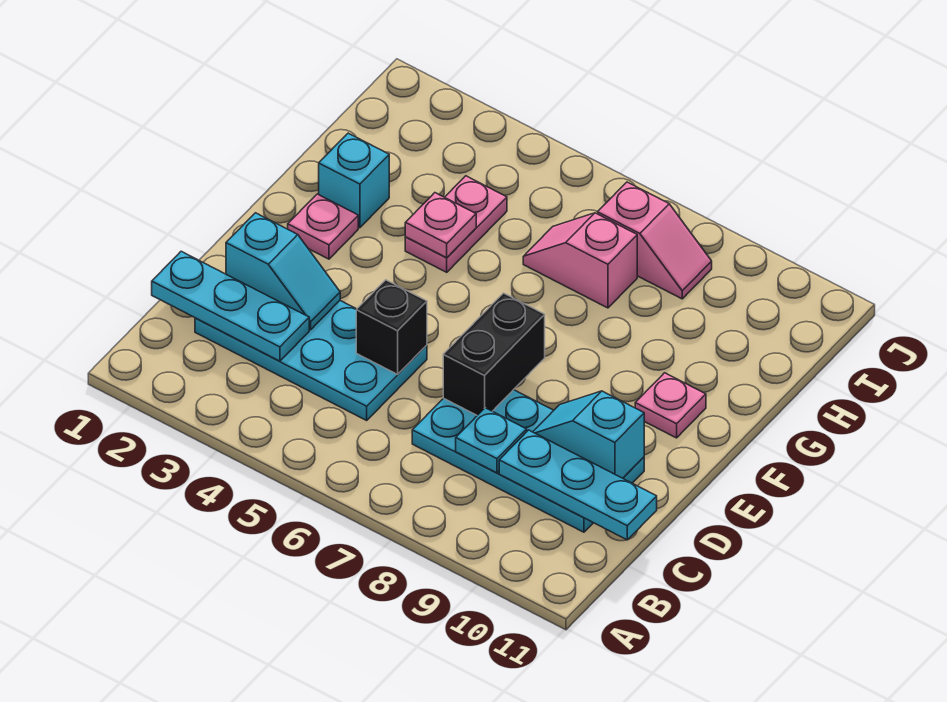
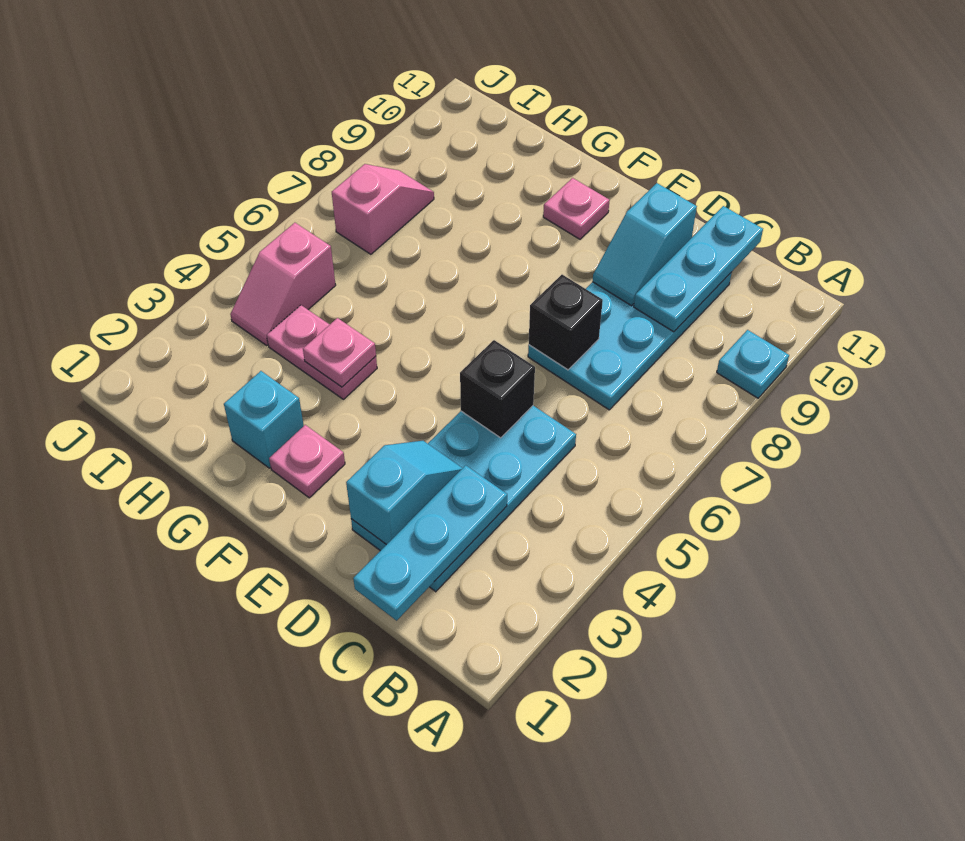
cyan plate C8 level 2 -> cyan plate A9 level 1
black brick D7:E7 level 2 -> black brick D7 level 2
pink slope H6:H7 level 1 top 7 -> pink slope I4:I5 level 1 top 5

